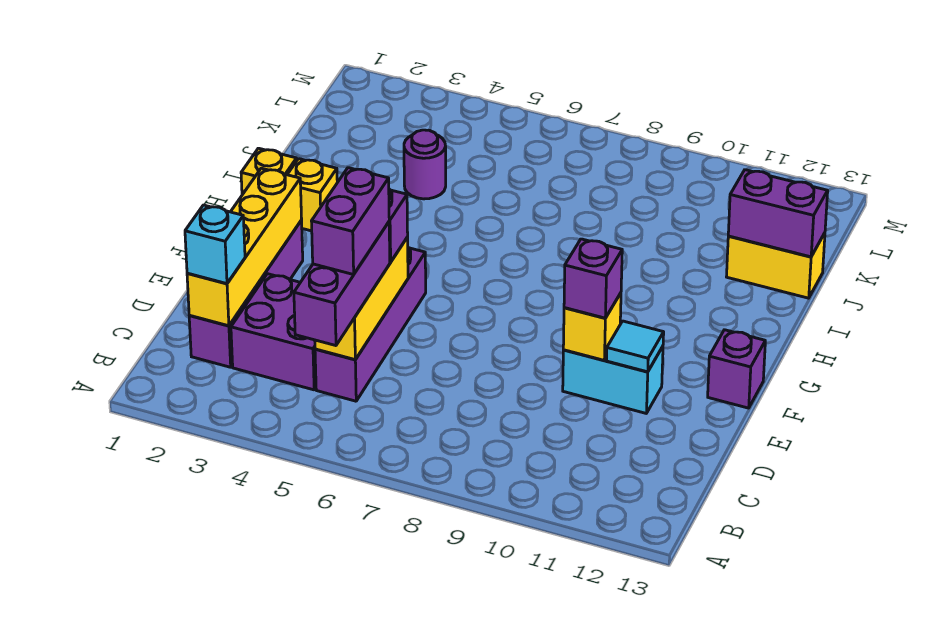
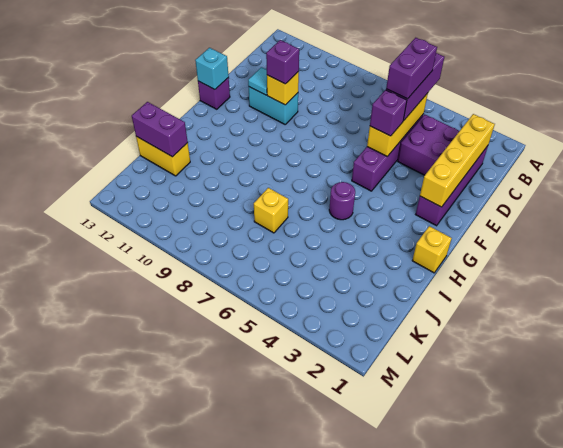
cyan brick C2 level 3 -> cyan brick F13 level 2
yellow brick H2 level 1 -> yellow brick J7 level 1
purple round brick J4 level 1 -> purple round brick H5 level 1

